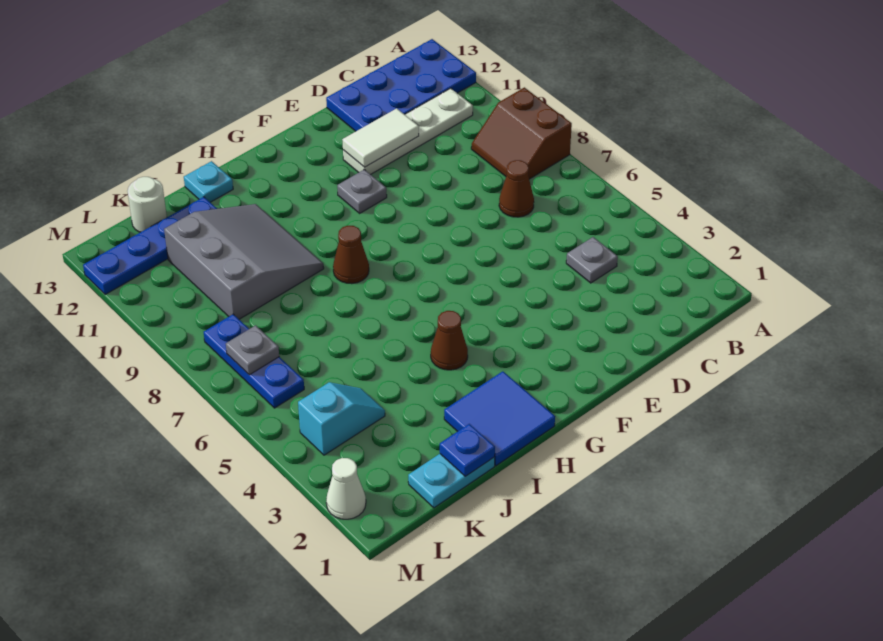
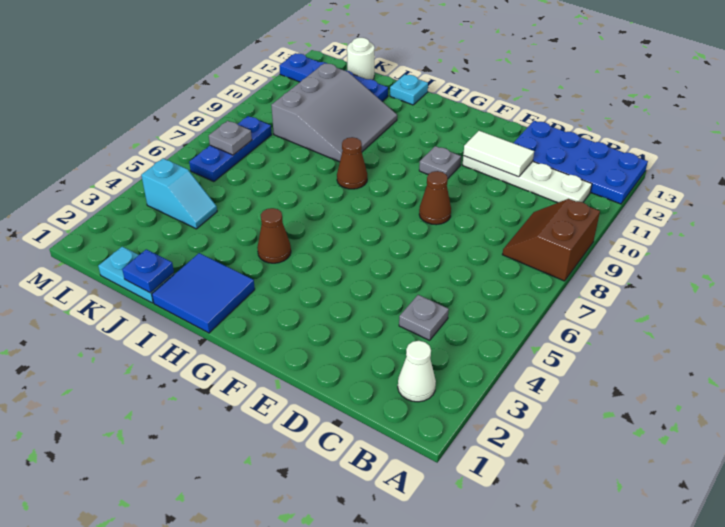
brown cone C7 level 1 -> brown cone E8 level 1
white cone M2 level 1 -> white cone B2 level 1

